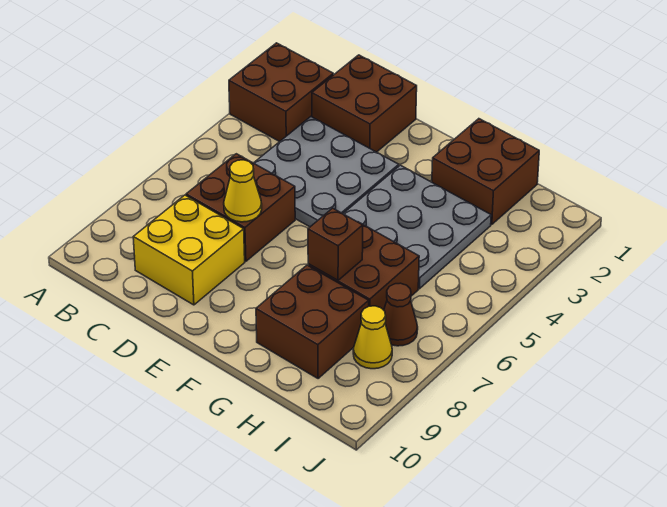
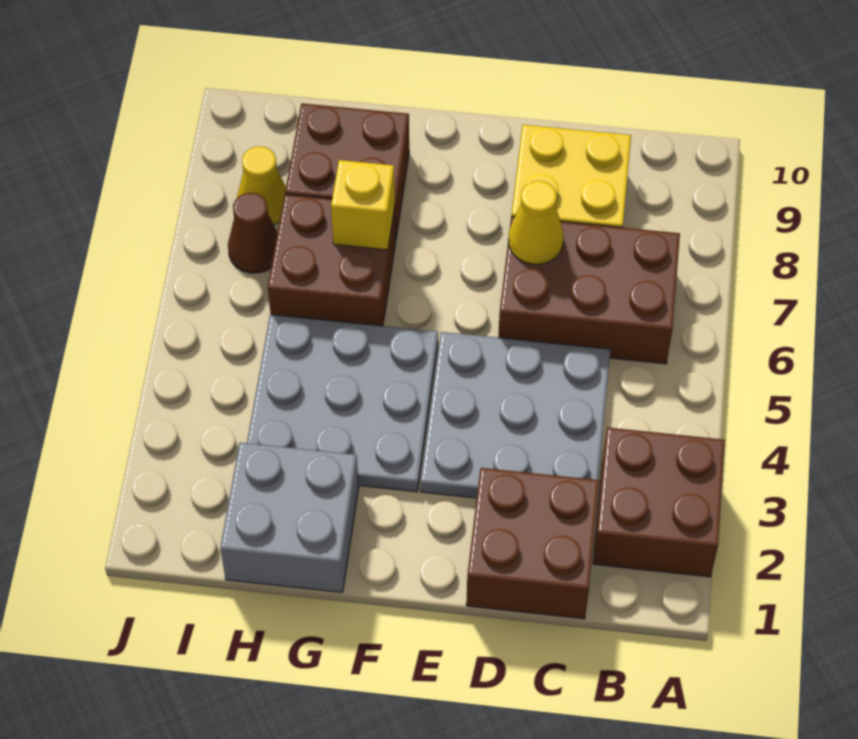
brown brick C6:D7 level 1 -> brown brick B6:D7 level 1
brown brick G1:H2 level 1 -> grey brick G1:H2 level 1
brown brick G7 level 2 -> yellow brick G7 level 2

